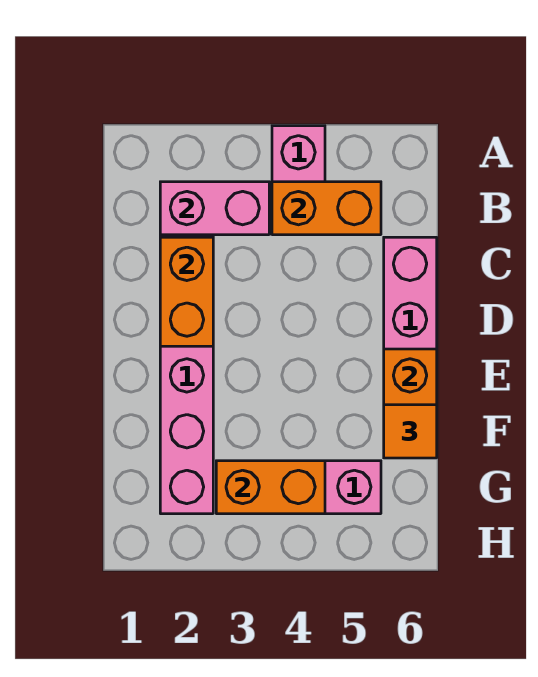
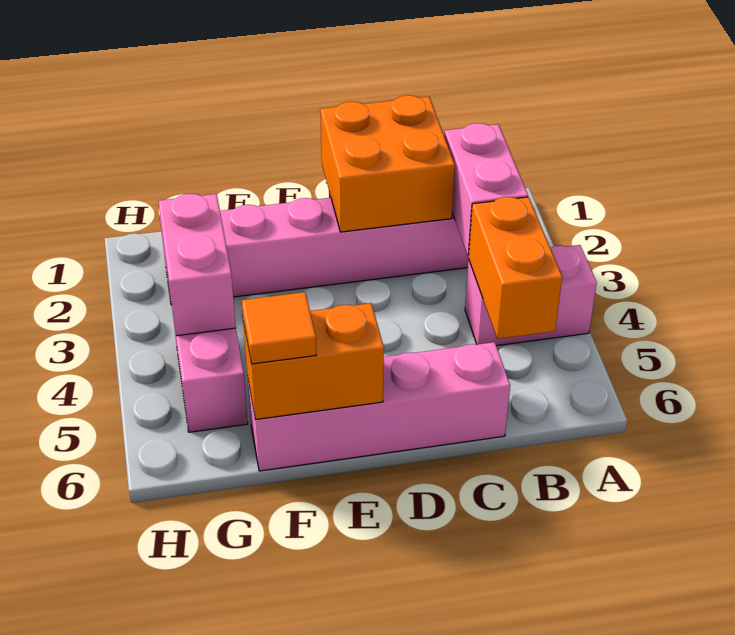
orange brick C2:D2 level 2 -> orange brick C1:D2 level 2
orange brick G3:G4 level 2 -> pink brick G3:G4 level 2

